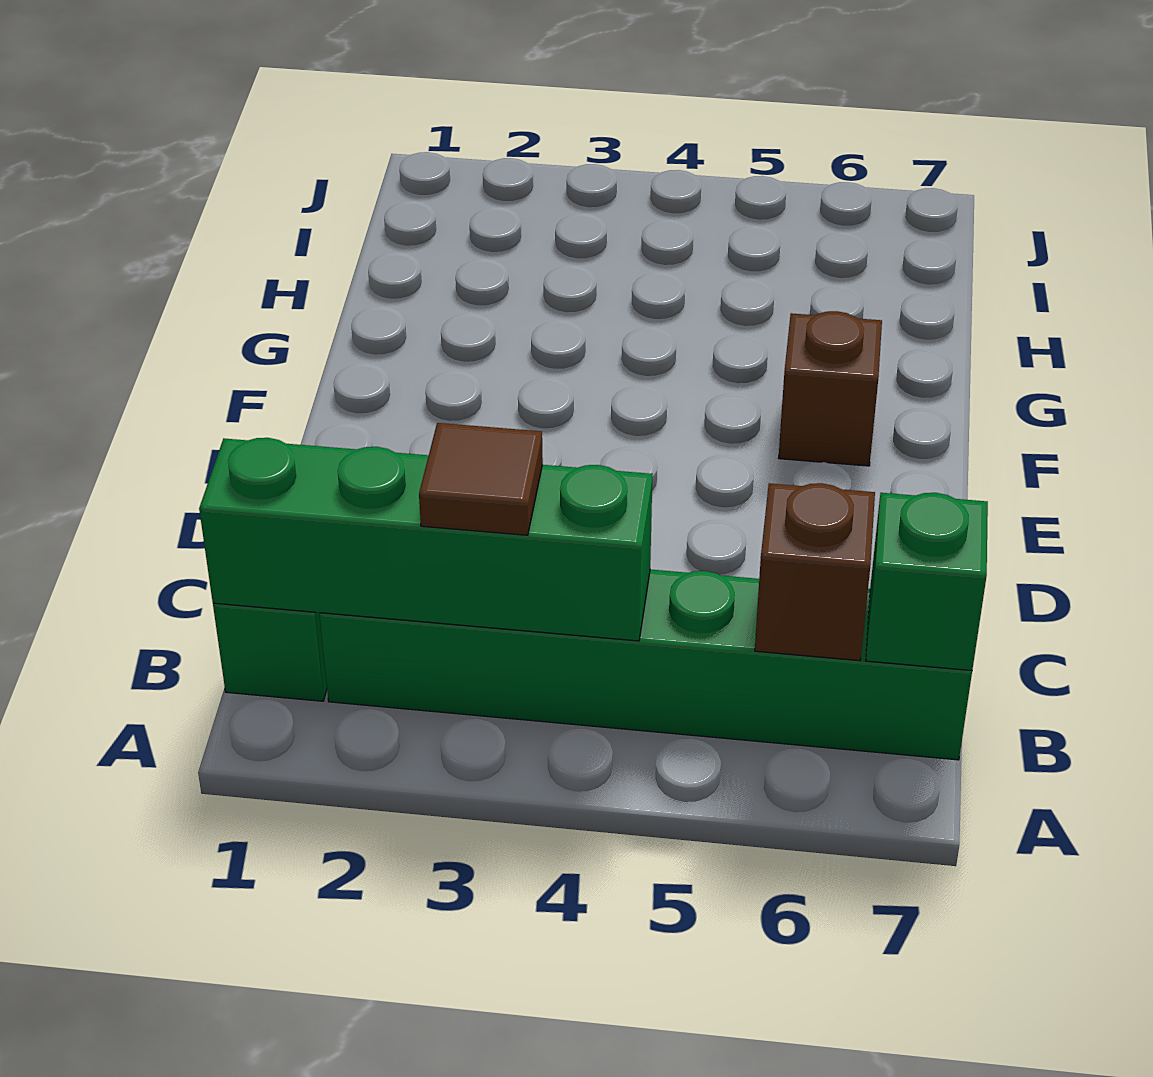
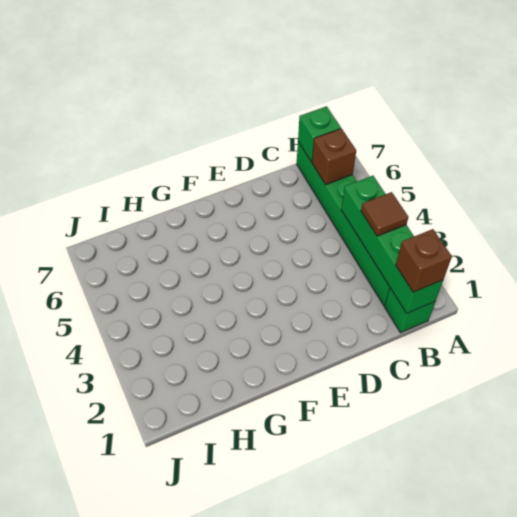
brown brick F6 level 1 -> brown brick B1 level 3

